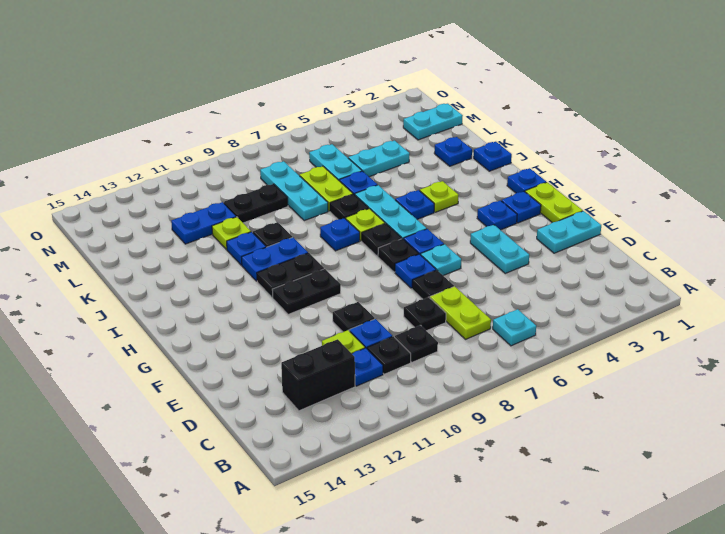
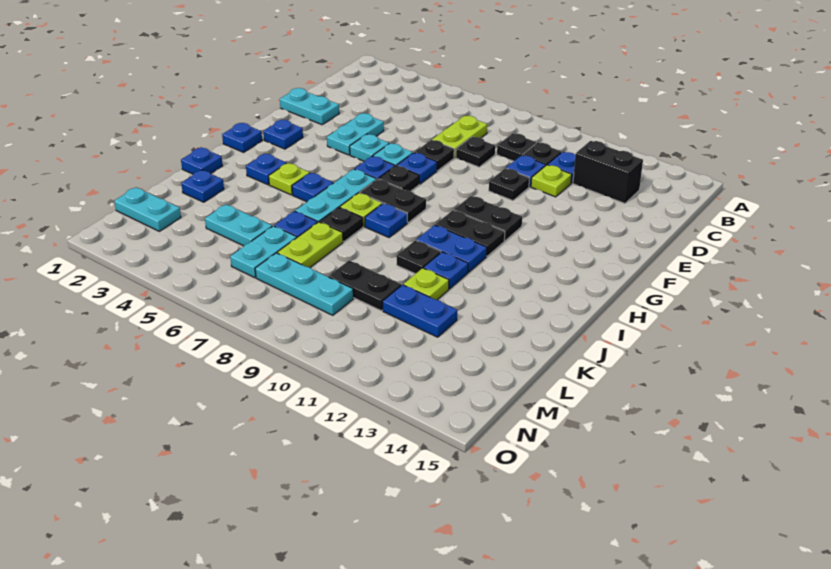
cyan plate B6 level 1 -> cyan plate F5 level 1
lime plate F1:G1 level 1 -> none
blue plate G3 level 1 -> blue plate I3 level 1
black plate H7 level 1 -> black plate H7:H8 level 1
cyan plate K8:M8 level 1 -> cyan plate M7:M9 level 1

